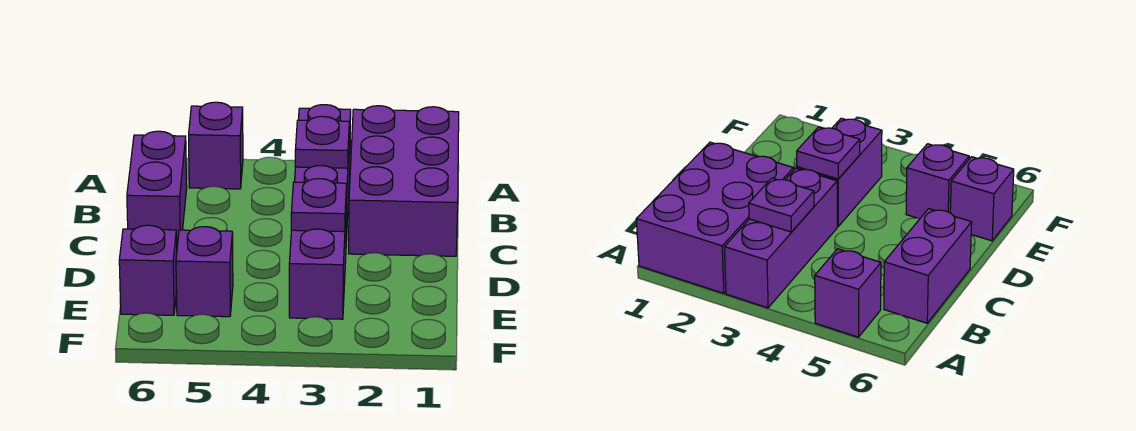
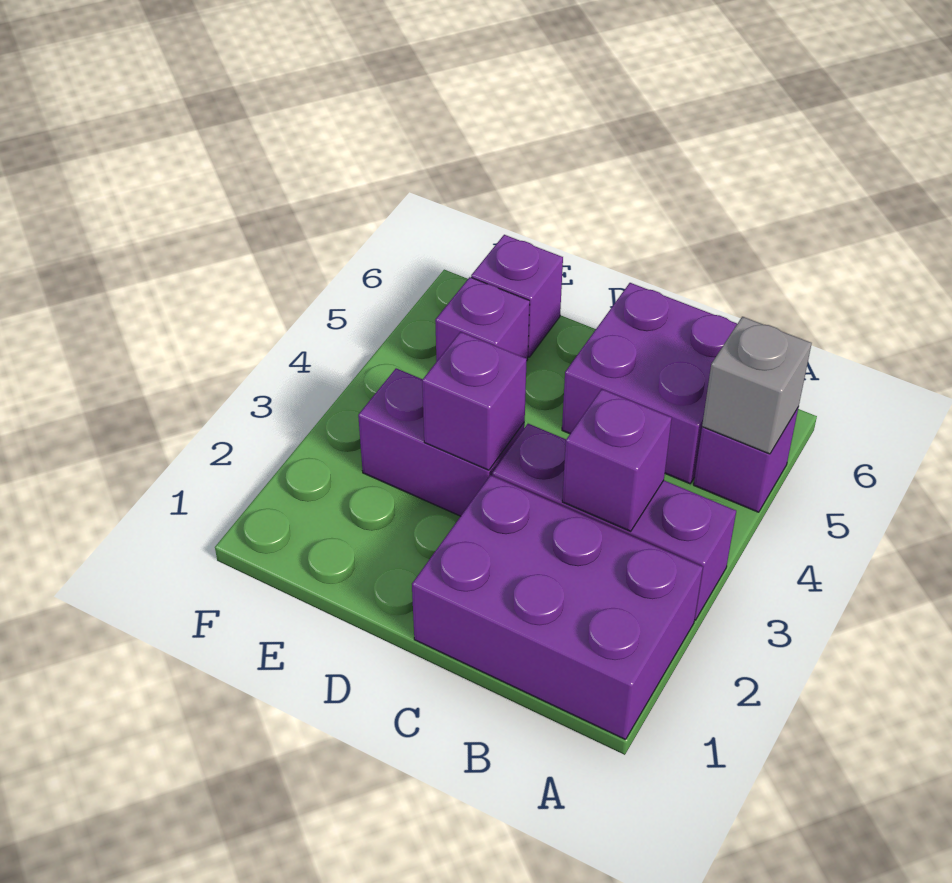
none -> grey brick A5 level 2
purple plate B3 level 2 -> purple brick B3 level 2
purple brick B6:C6 level 1 -> purple brick B5:C6 level 1
purple plate D3 level 2 -> purple brick D3 level 2

